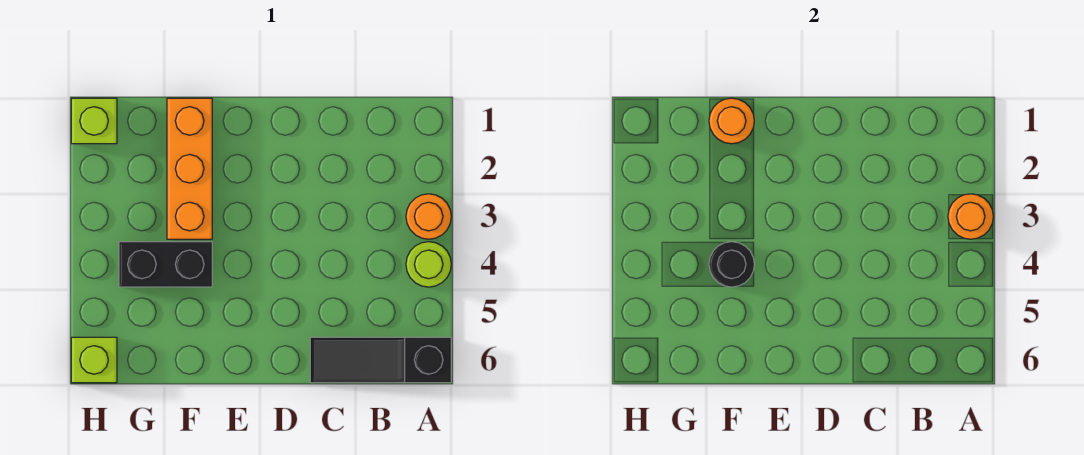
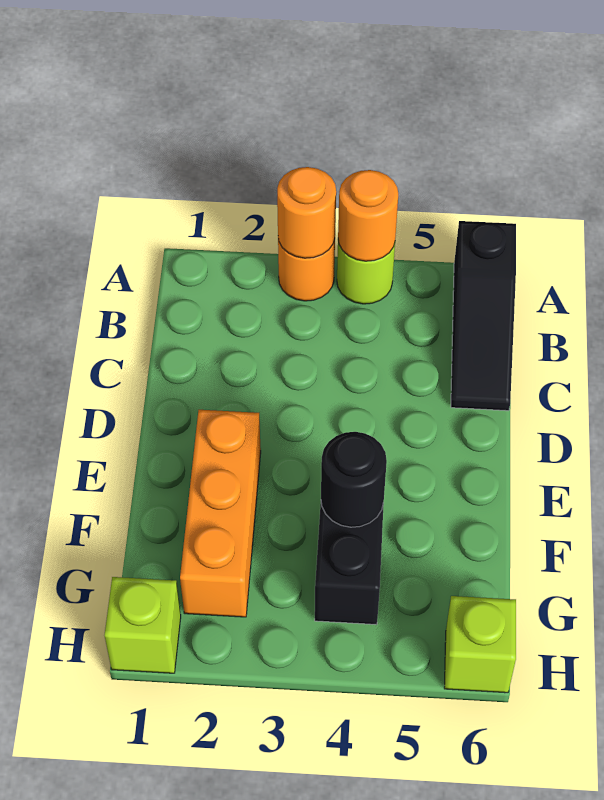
orange brick F1:F3 level 1 -> orange brick E2:G2 level 1
orange round brick F1 level 2 -> orange round brick A4 level 2

